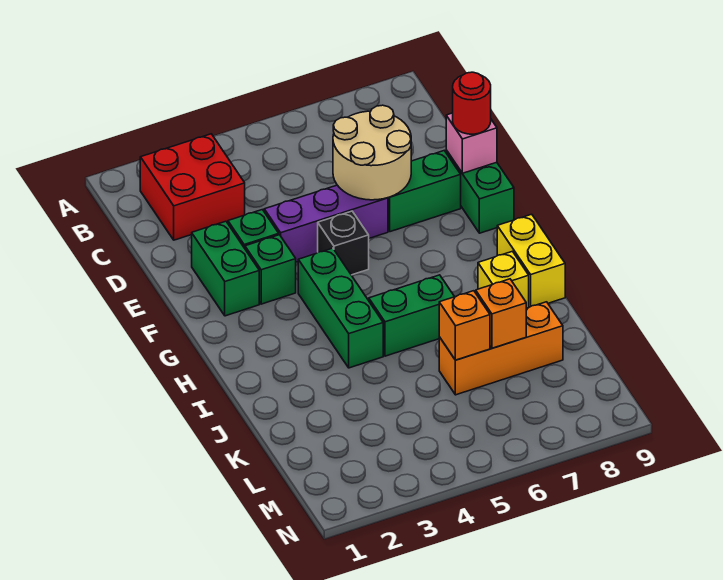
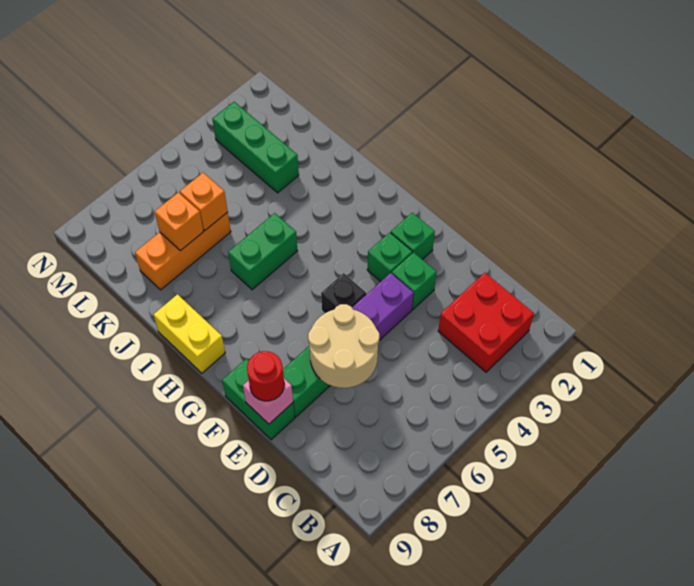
green brick E2:F2 level 1 -> green brick F2 level 1
green brick G4:I4 level 1 -> green brick K3:M3 level 1
yellow brick I8 level 1 -> none

